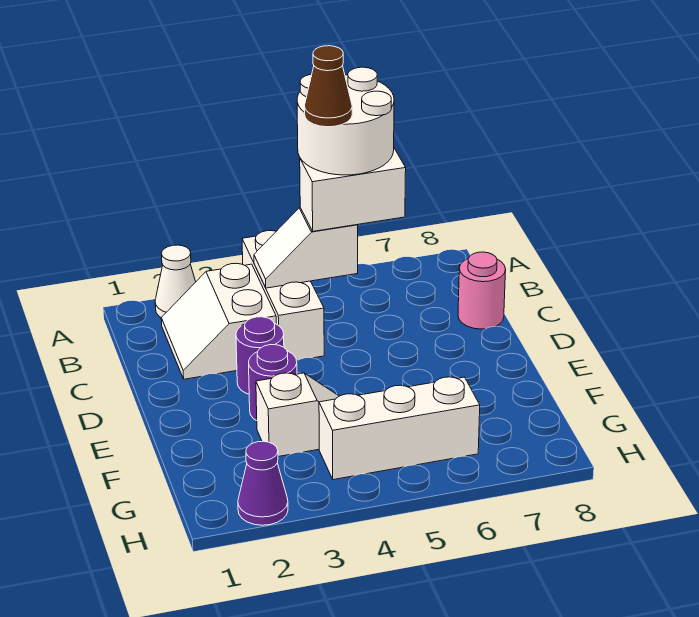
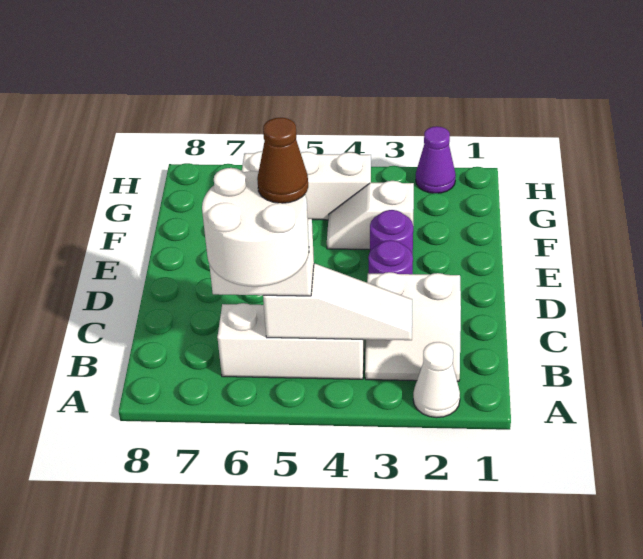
white brick A4:C4 level 1 -> white brick B4:B6 level 1
white slope B2:C3 level 1 top 3 -> white slope B2:C3 level 1 top C
white slope B4:B5 level 2 top 5 -> white slope B3:B5 level 2 top 5
pink round brick C8 level 1 -> none

